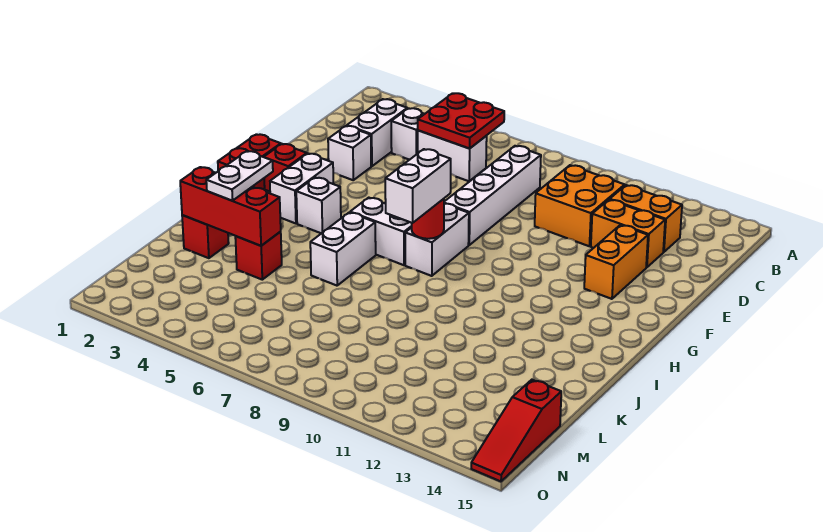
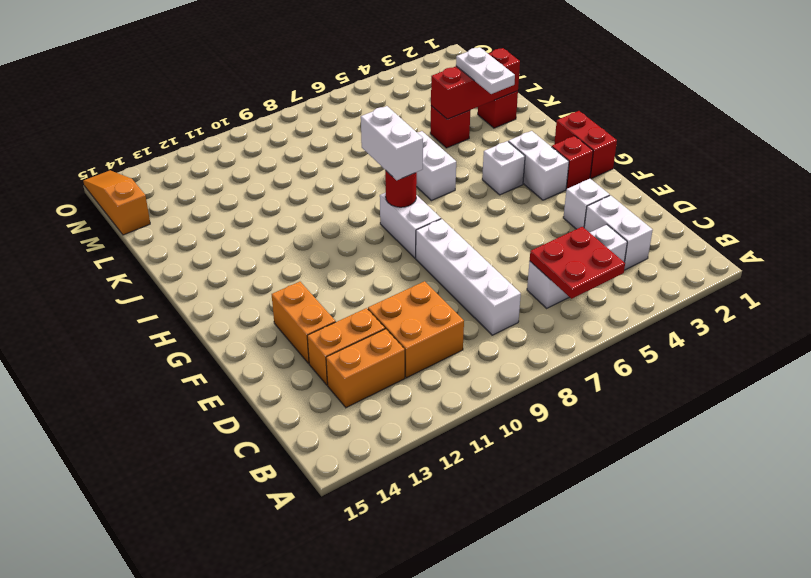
white brick H6:H7 level 1 -> none
red slope M15:O15 level 1 top M -> orange slope M15:O15 level 1 top M

